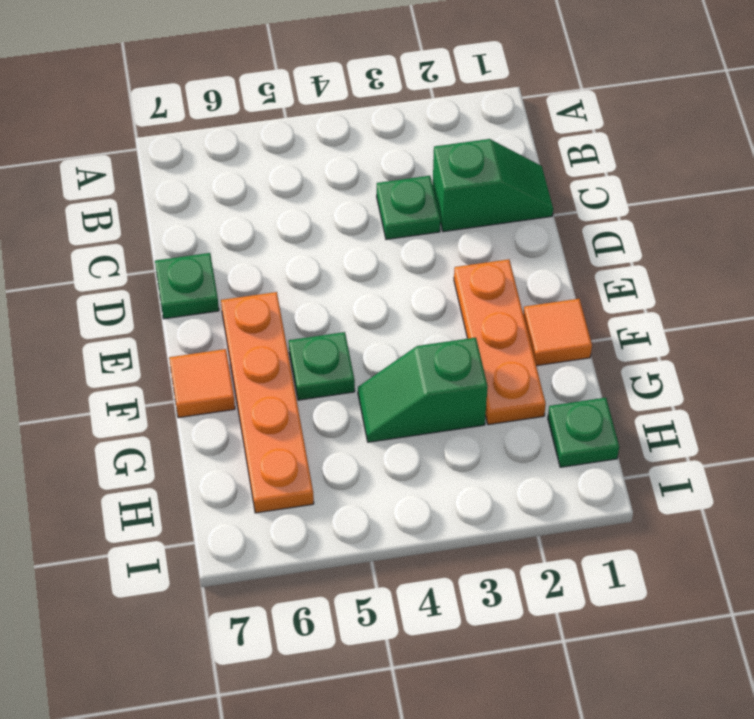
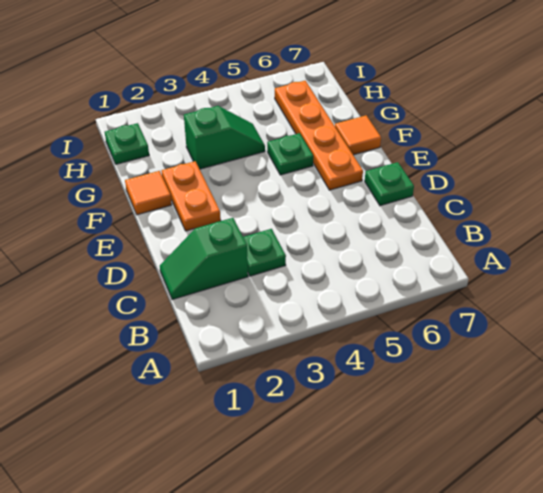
orange plate E2:G2 level 1 -> orange plate E2:F2 level 1

